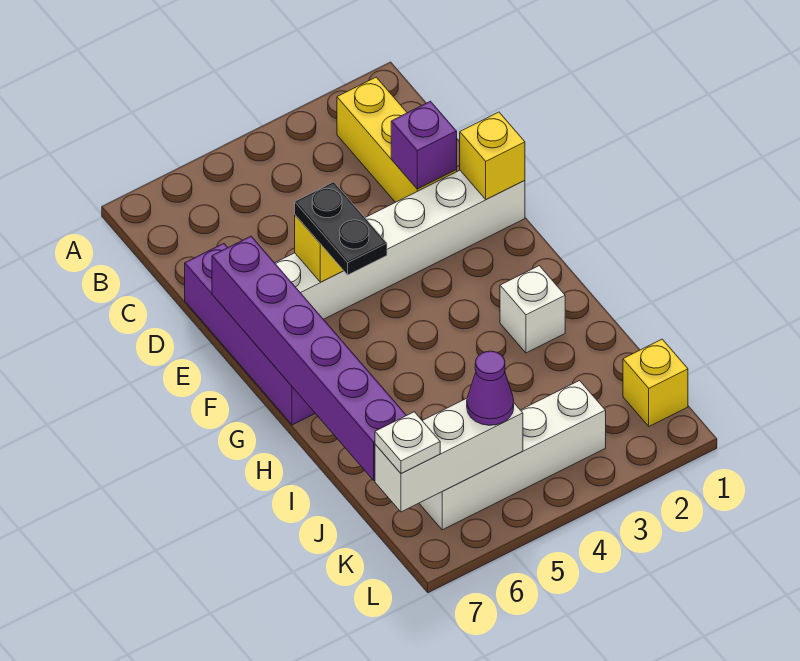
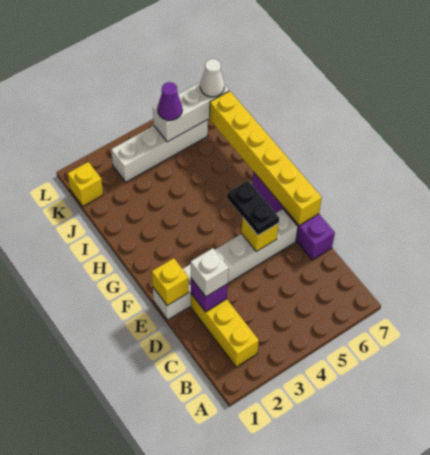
purple brick E7:J7 level 2 -> yellow brick E7:J7 level 2
white brick H2 level 1 -> white brick D2 level 3
white plate K7 level 3 -> white cone K7 level 3

